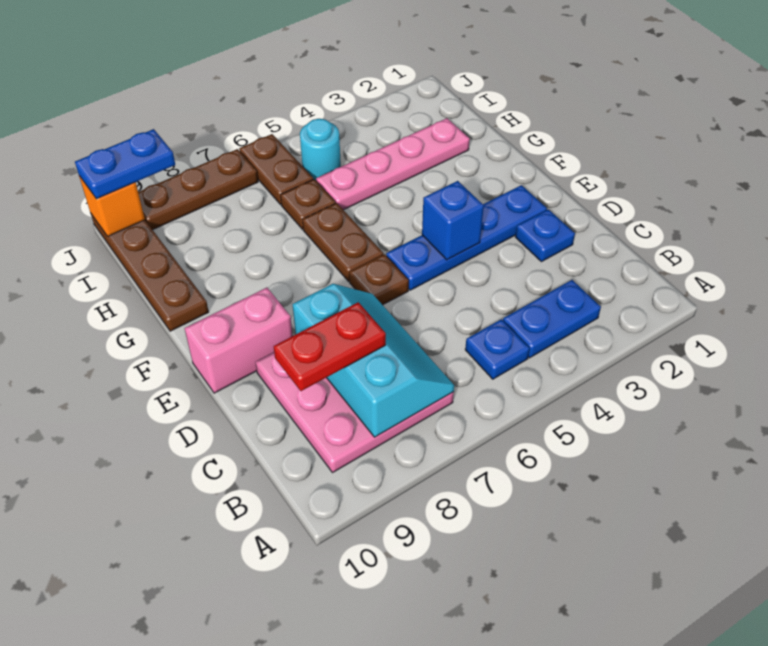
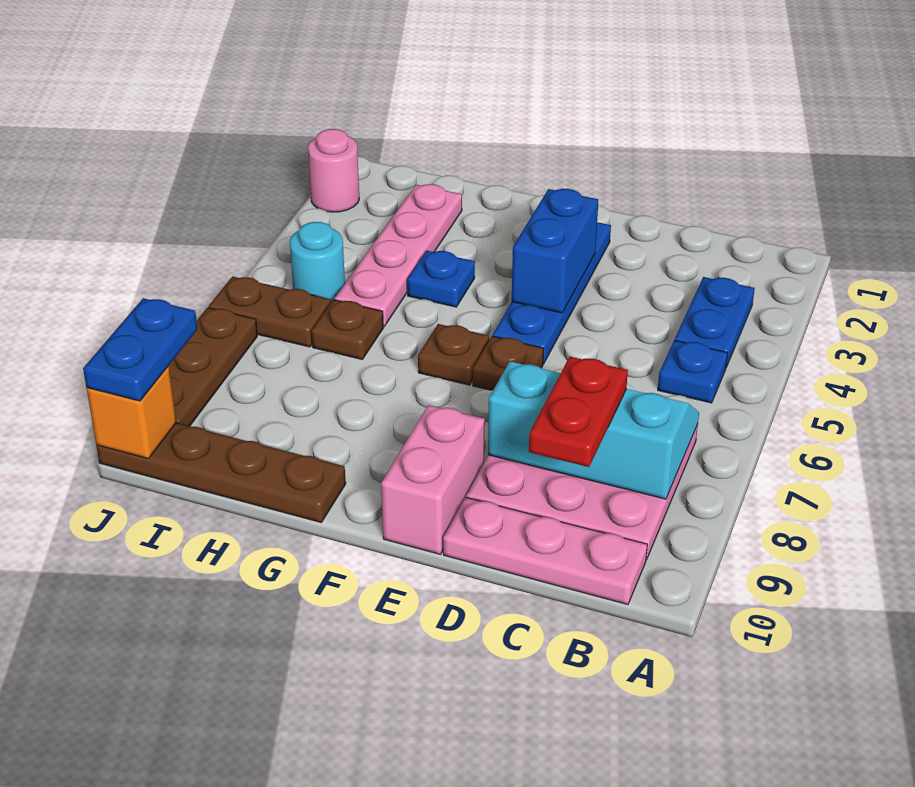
none -> pink plate B10:D10 level 1
blue plate D2 level 1 -> blue plate G4 level 1
blue brick E4 level 2 -> blue brick E3:E4 level 2
brown plate F6:G6 level 1 -> brown plate F6 level 1
none -> pink round brick J2 level 1

